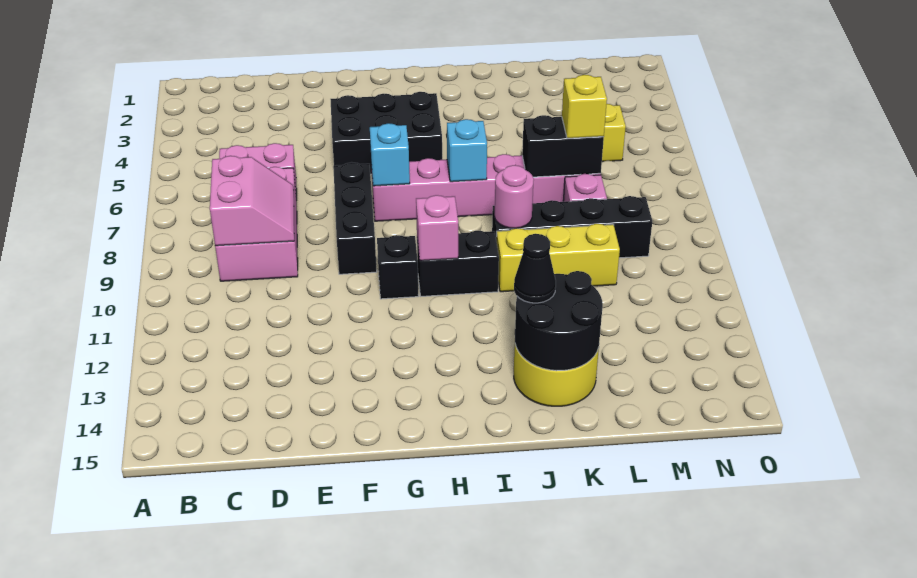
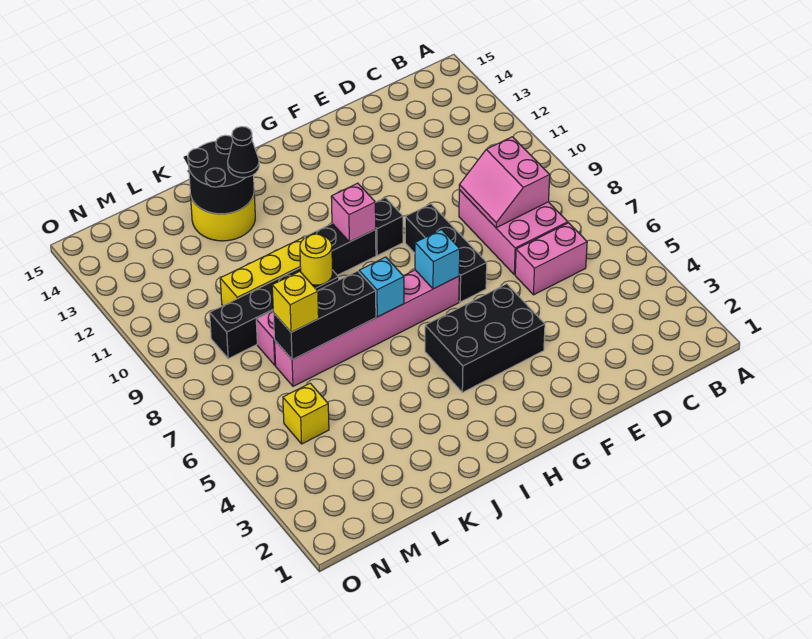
pink round brick J9 level 2 -> yellow round brick J9 level 2
black brick K7:L7 level 2 -> black brick J7:L7 level 2

